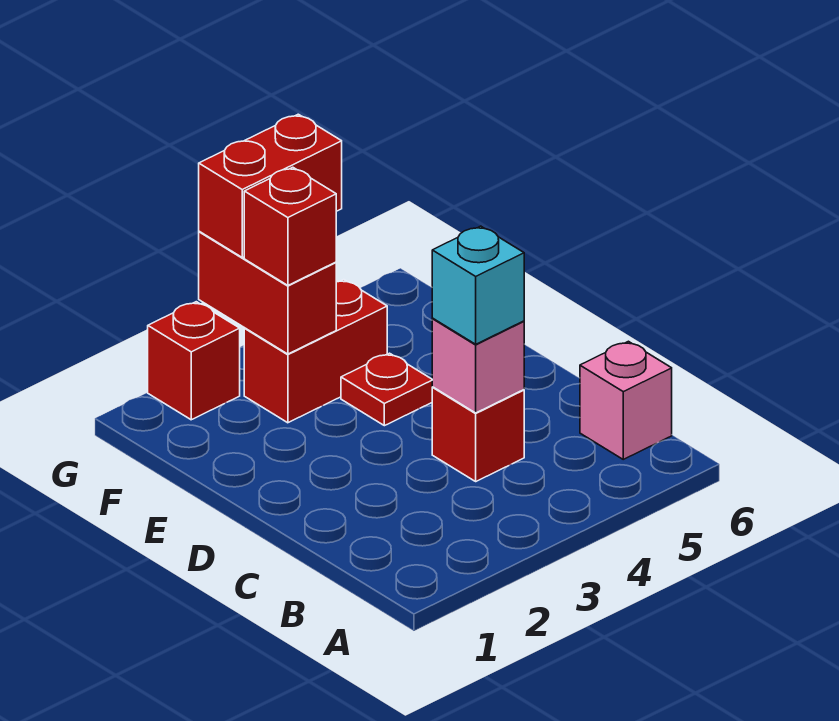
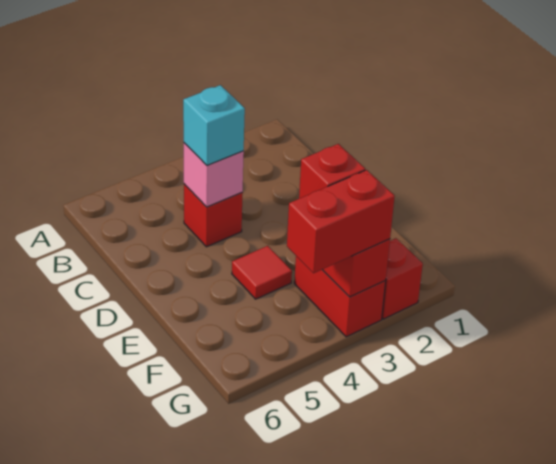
pink brick B6 level 1 -> none
red plate E4 level 1 -> red tile E4 level 1
red brick F3:F4 level 1 -> red brick F3:G3 level 1

